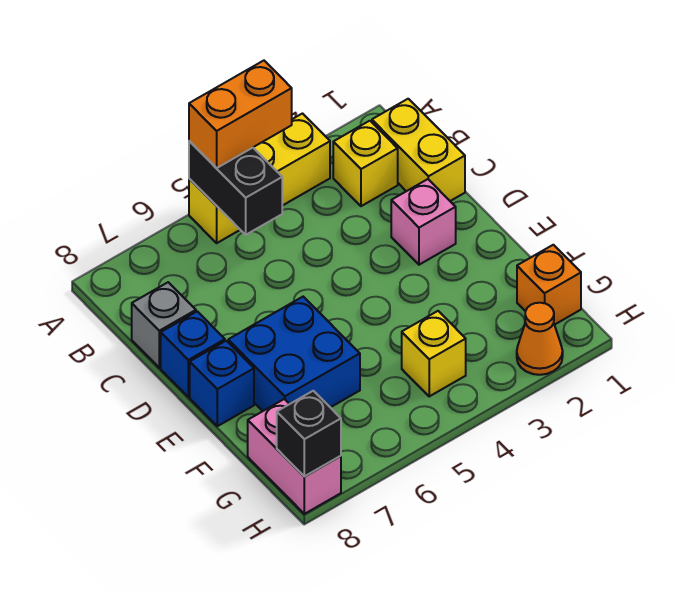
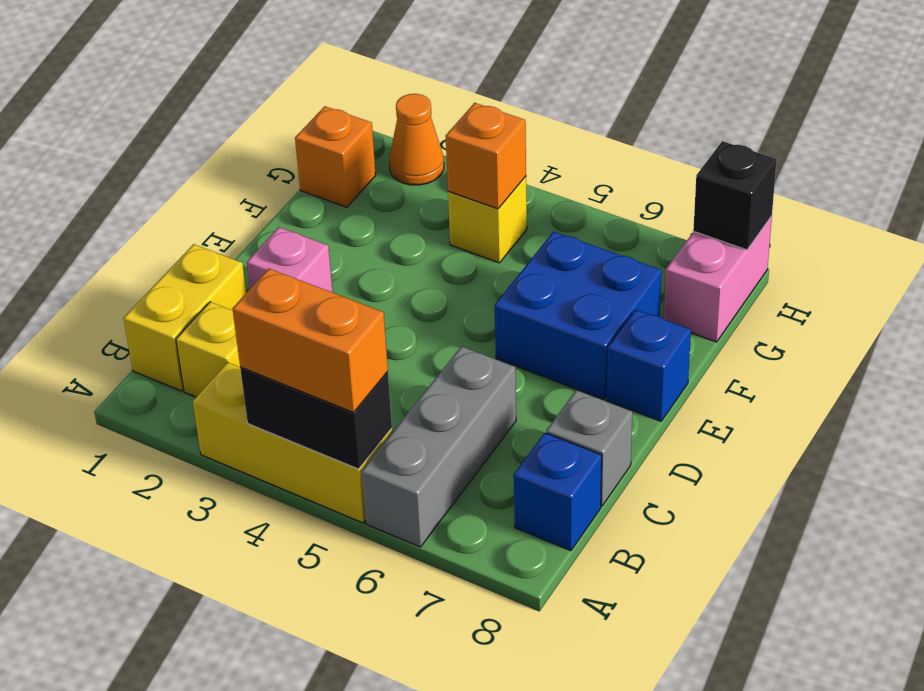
black brick A5:B5 level 2 -> black brick A4:A5 level 2
none -> grey brick A6:C6 level 1
blue brick D8 level 1 -> blue brick B8 level 1
none -> orange brick G4 level 2

